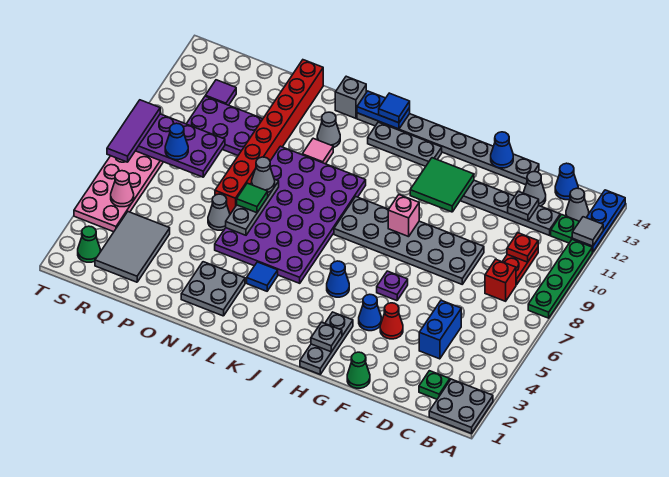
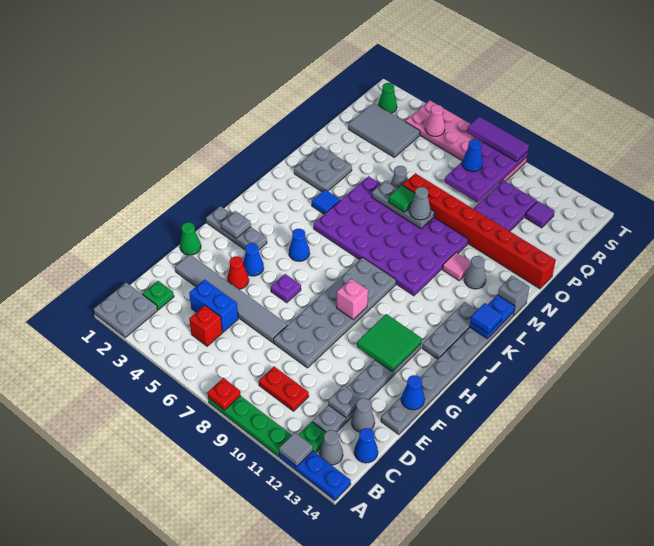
red brick C8 level 1 -> red brick C5 level 1
red plate C10 level 2 -> red plate A8 level 2
none -> grey tile E2:E7 level 1

